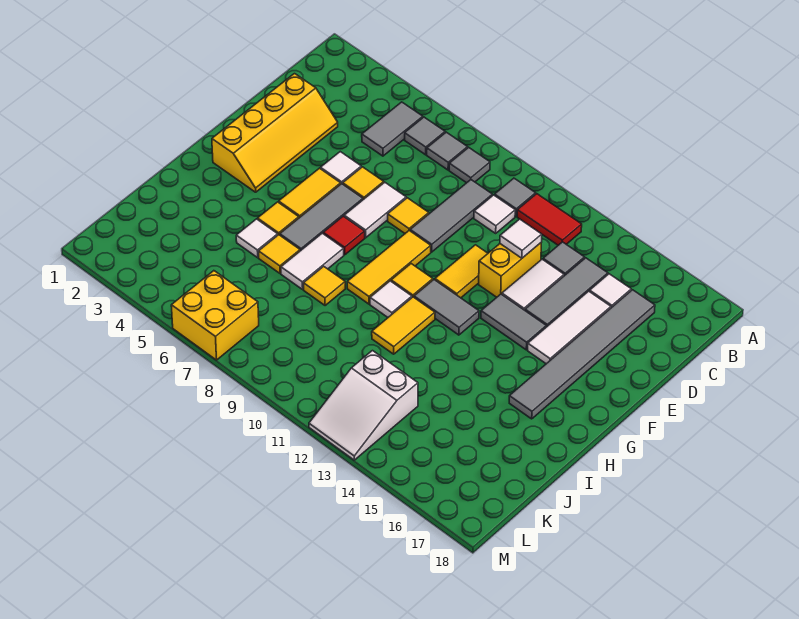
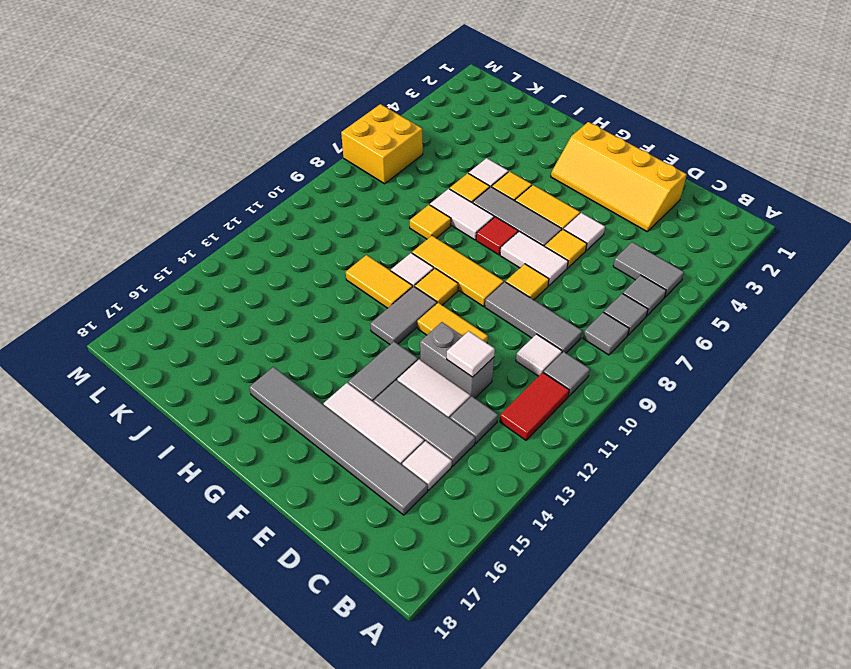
yellow brick D12:E12 level 1 -> grey brick D12:E12 level 1
white slope K12:M13 level 1 top K -> none

